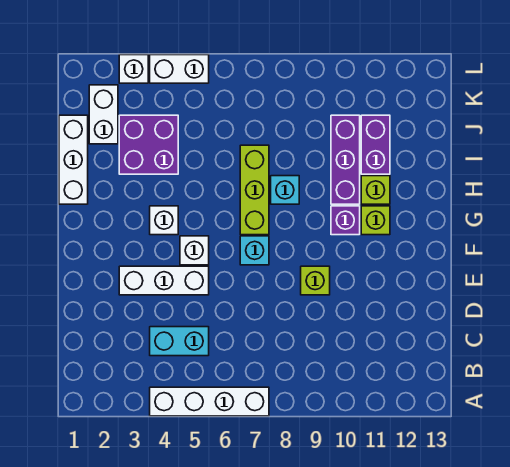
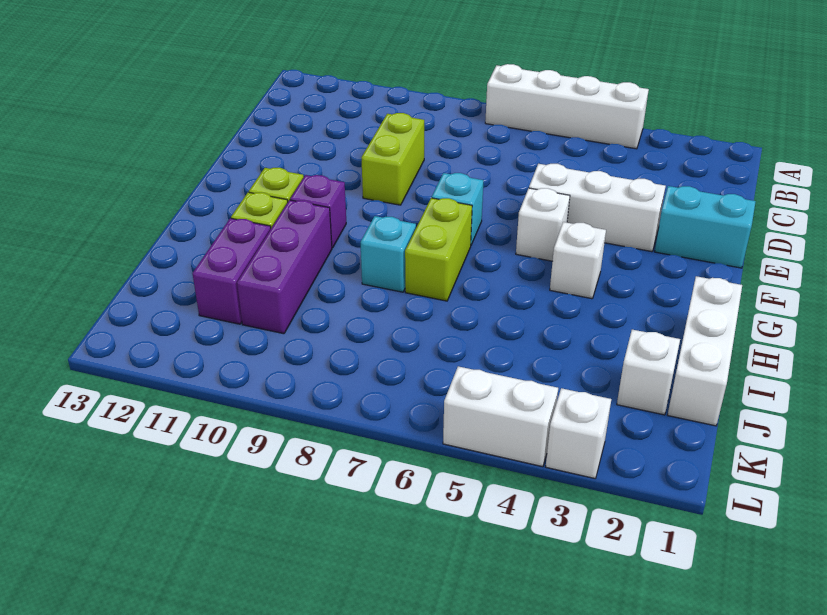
cyan brick C4:C5 level 1 -> cyan brick E1:E2 level 1
lime brick E9 level 1 -> lime brick D9:E9 level 1
lime brick G7:I7 level 1 -> lime brick G7:H7 level 1
purple brick I3:J4 level 1 -> none
white brick J2:K2 level 1 -> white brick J2 level 1

